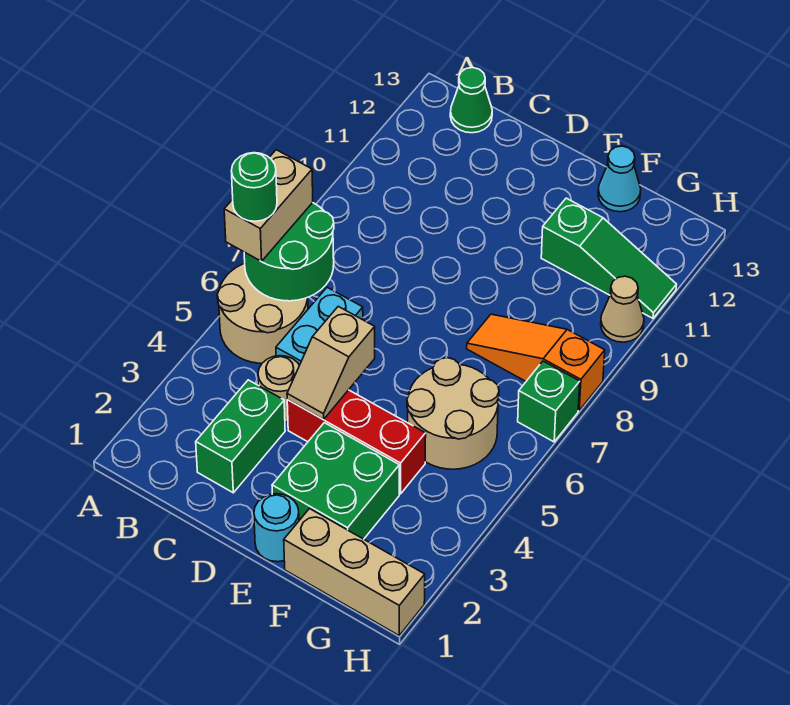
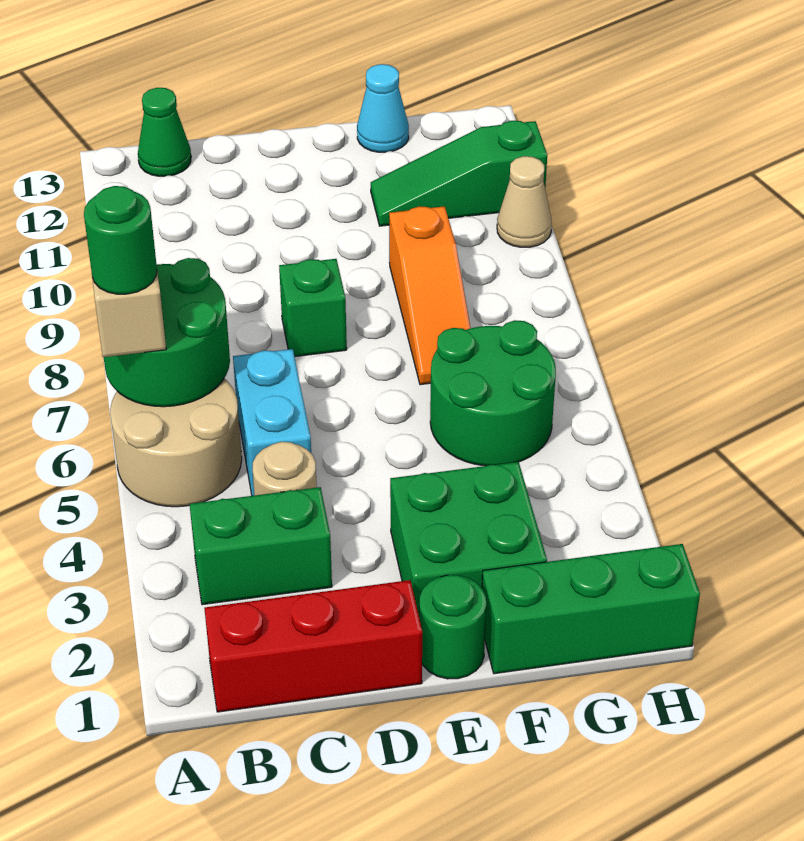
green brick C2:C3 level 1 -> green brick B3:C3 level 1
red brick D4:F4 level 1 -> red brick B1:D1 level 1
tan slope D4:D5 level 2 top 5 -> none
cyan round brick E1 level 1 -> green round brick E1 level 1
tan brick F1:H1 level 1 -> green brick F1:H1 level 1
tan round brick F5:G6 level 1 -> green round brick F5:G6 level 1
orange slope F8:H8 level 1 top H -> orange slope F7:F9 level 1 top 9
green slope F11:H11 level 1 top F -> green slope F11:H11 level 1 top H
green brick H7 level 1 -> green brick D8 level 1

